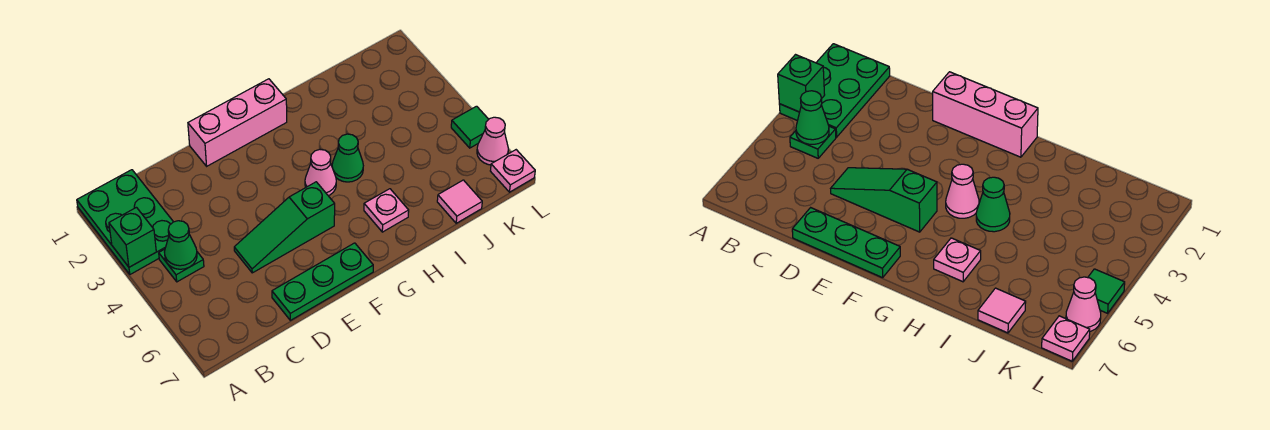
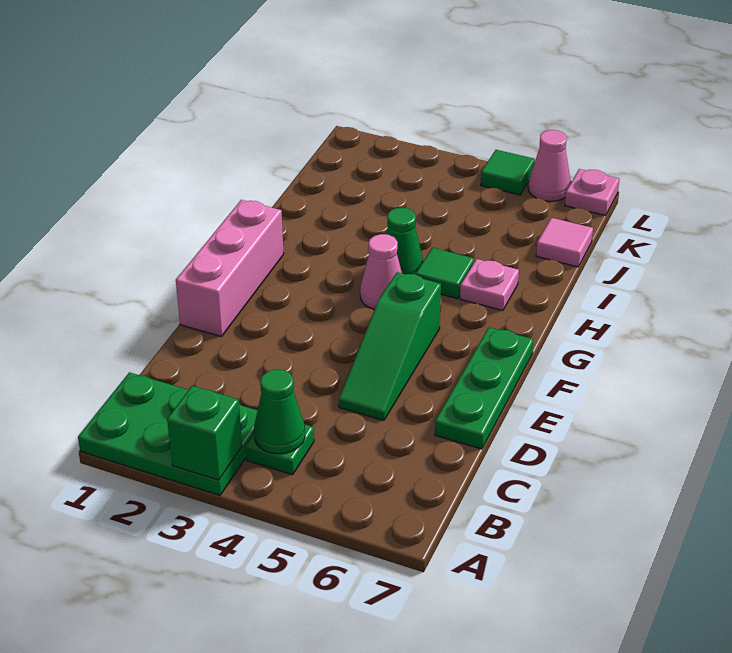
none -> green tile H5 level 1

